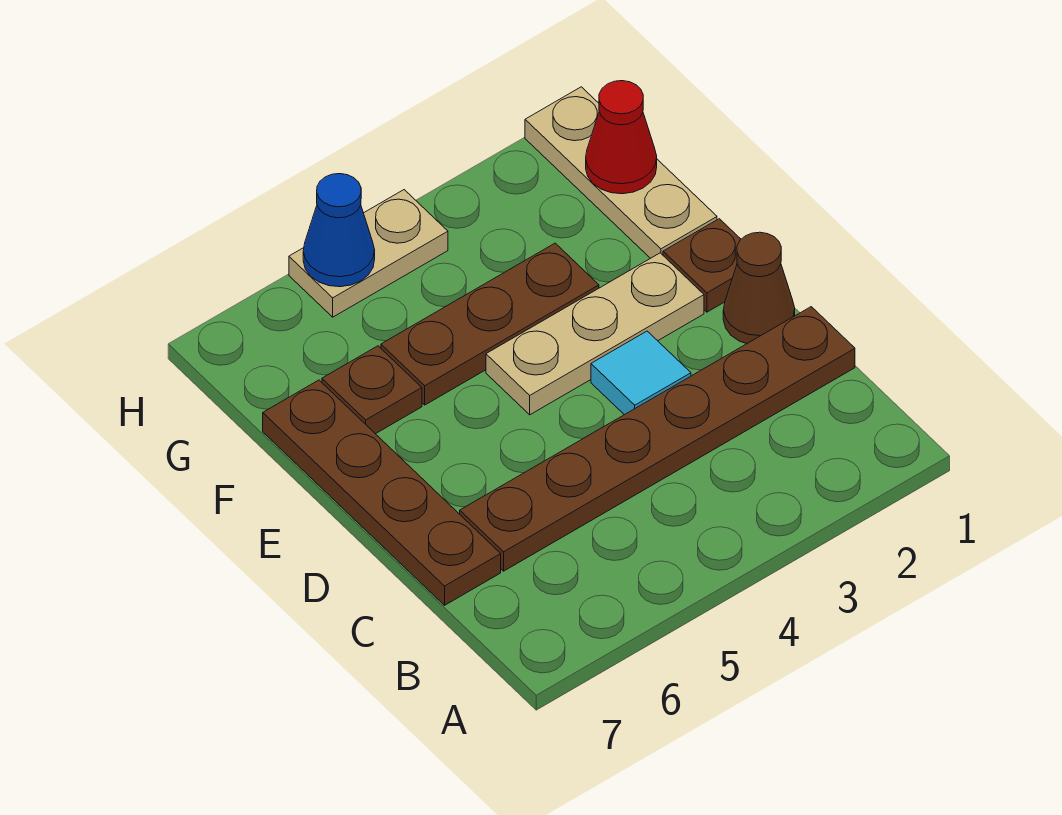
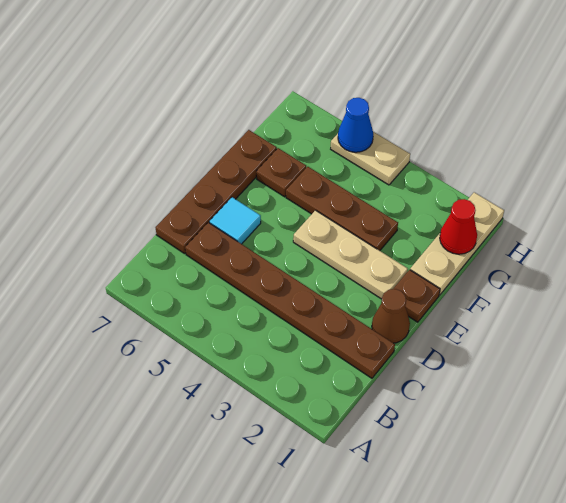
cyan tile D3 level 1 -> cyan tile D6 level 1

